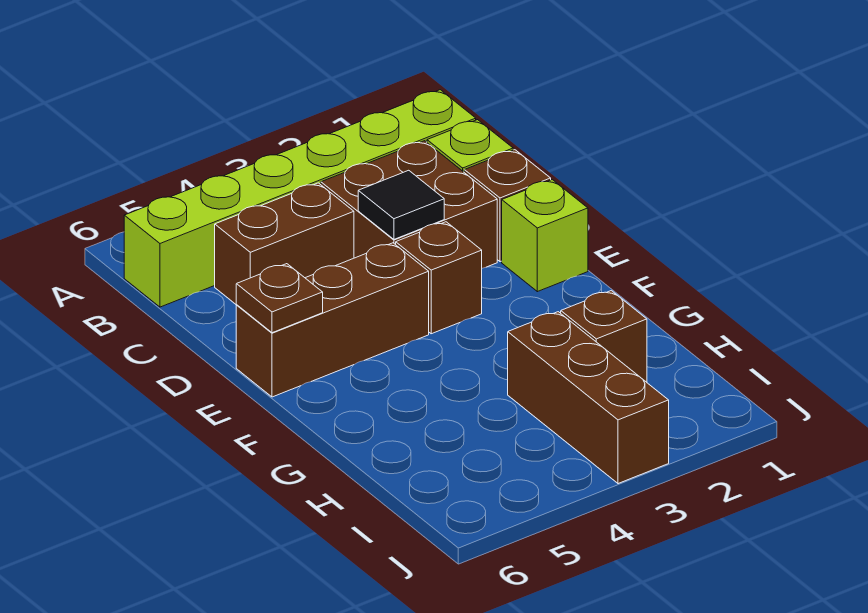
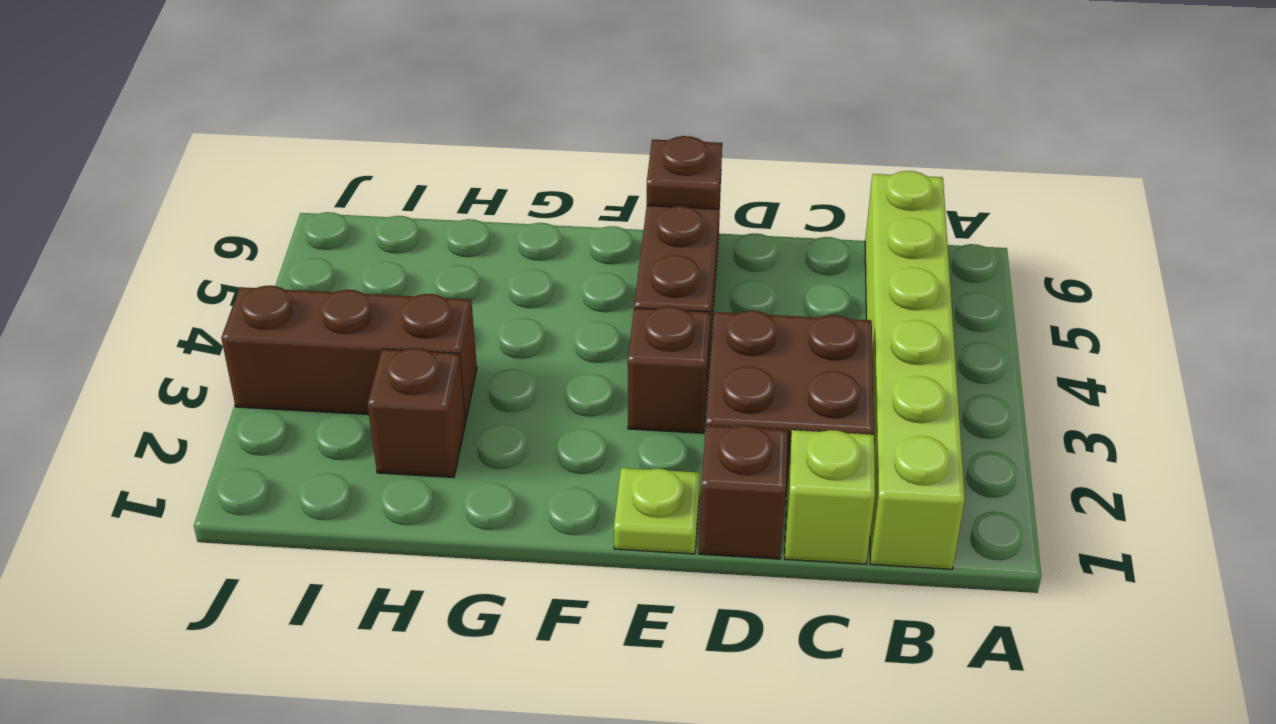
brown brick C4:C5 level 1 -> none
black tile D3 level 2 -> none
lime brick E1 level 1 -> lime plate E1 level 1

